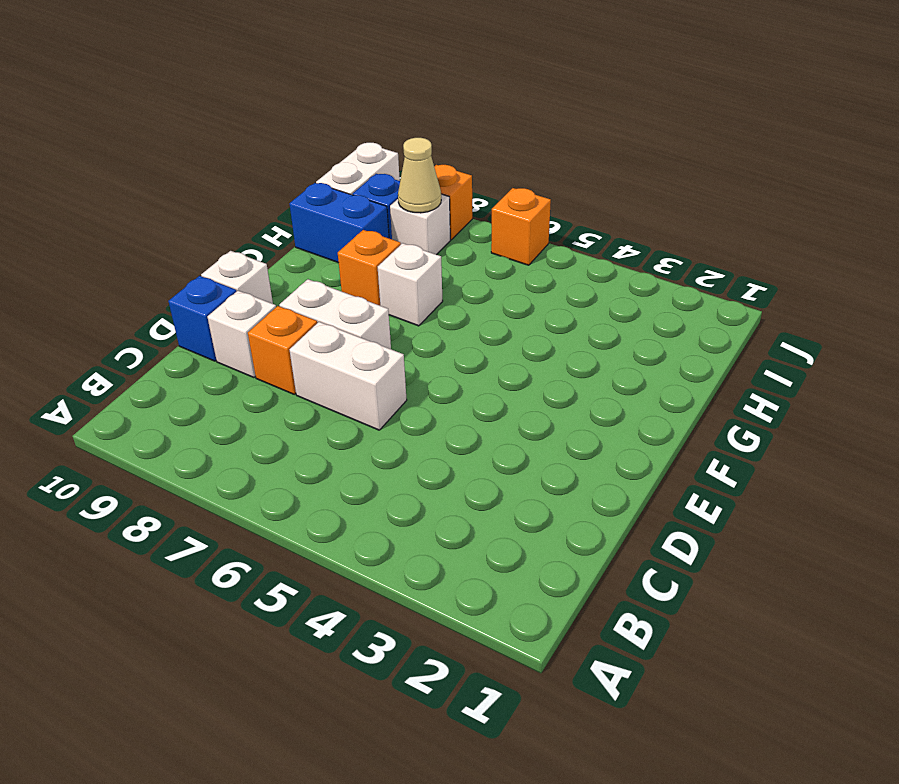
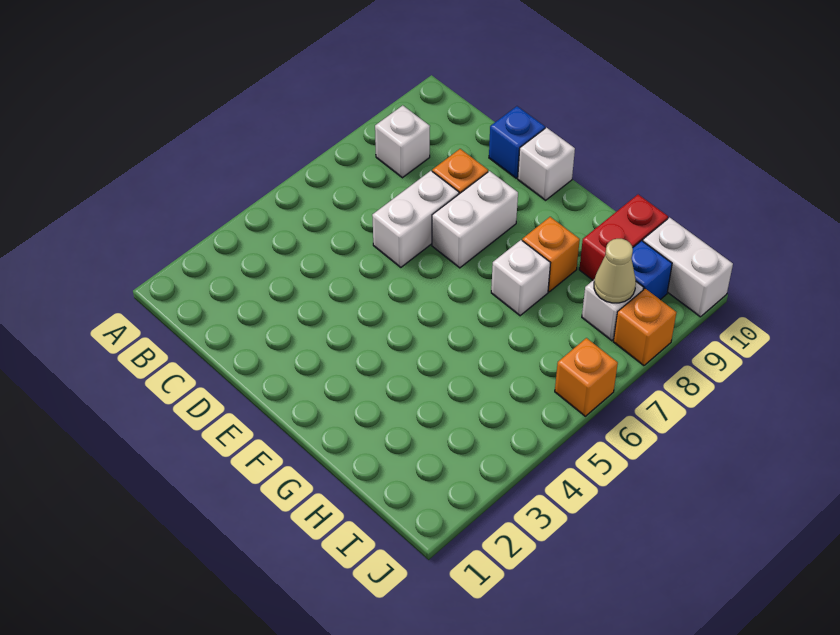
white brick D9 level 1 -> white brick B8 level 1
blue brick H9:H10 level 1 -> red brick H9:H10 level 1

